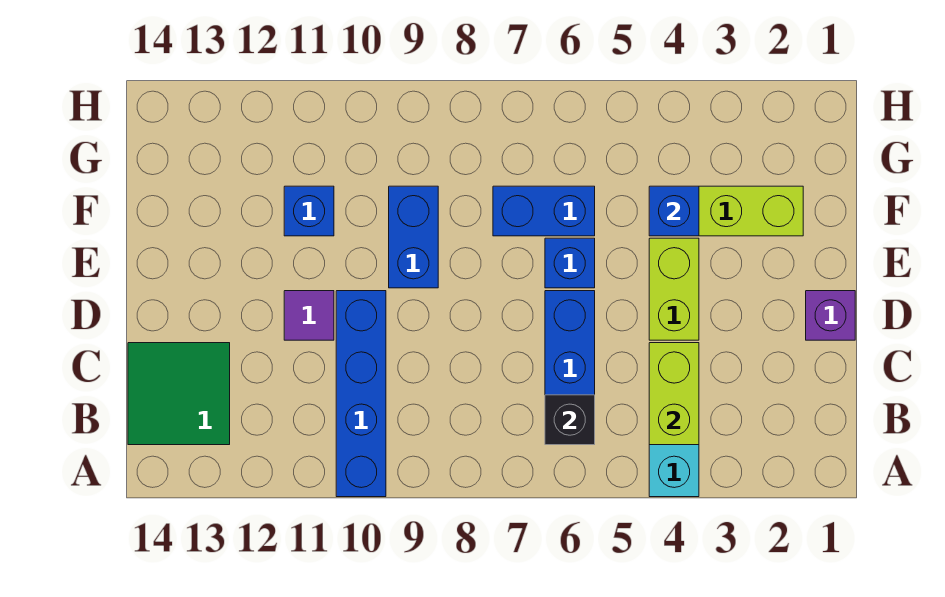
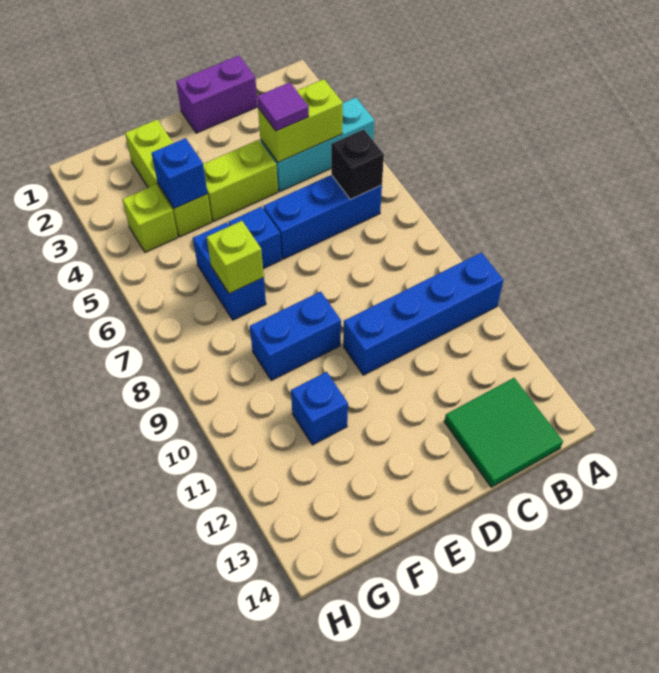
purple brick D1 level 1 -> purple brick C1:D1 level 1
purple tile D11 level 1 -> purple tile C4 level 3
none -> lime brick F7 level 2
none -> lime brick G4 level 1

